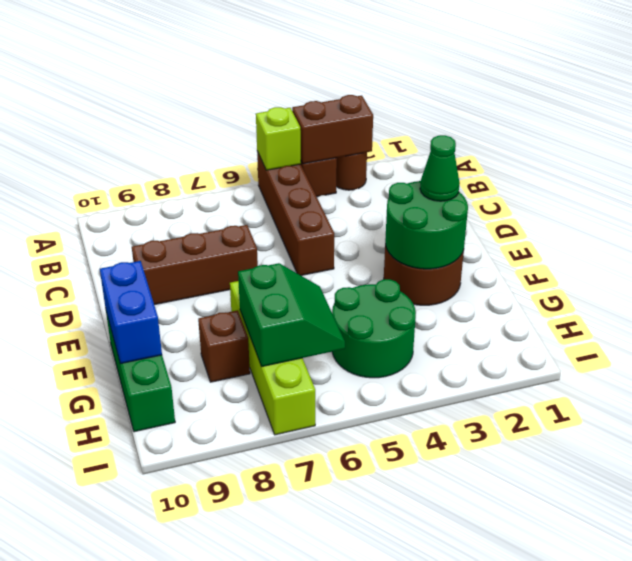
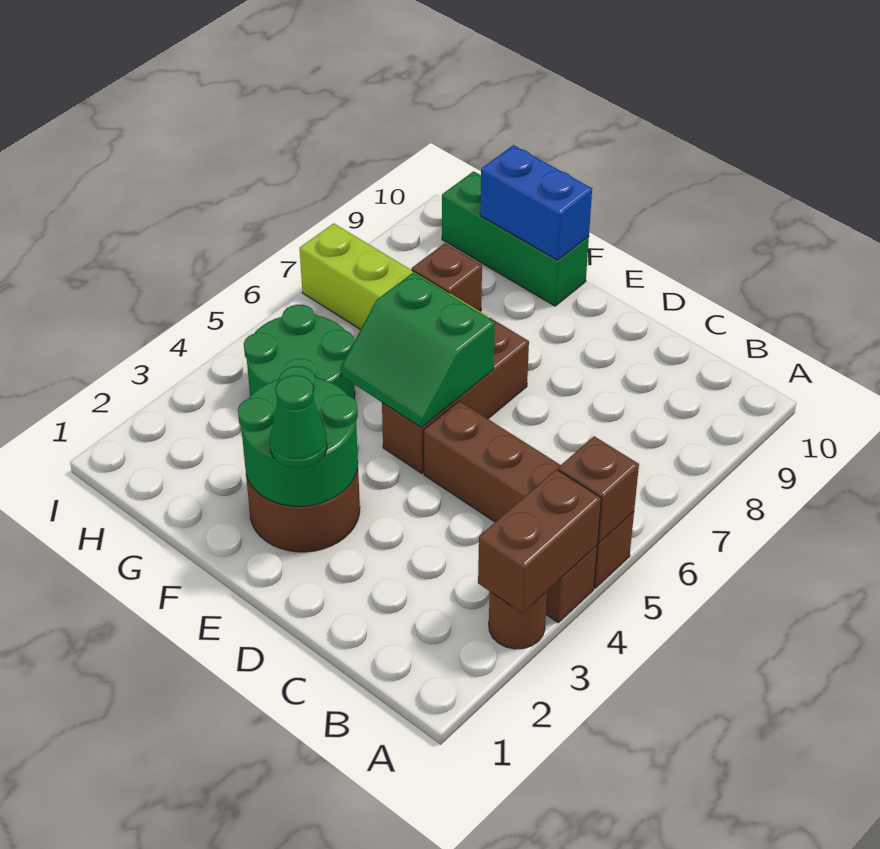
lime brick A5 level 2 -> brown brick A5 level 2
brown brick D7:D9 level 1 -> brown brick E5:E7 level 1
green slope G6:H7 level 2 top 7 -> green slope E5:F6 level 2 top 6

